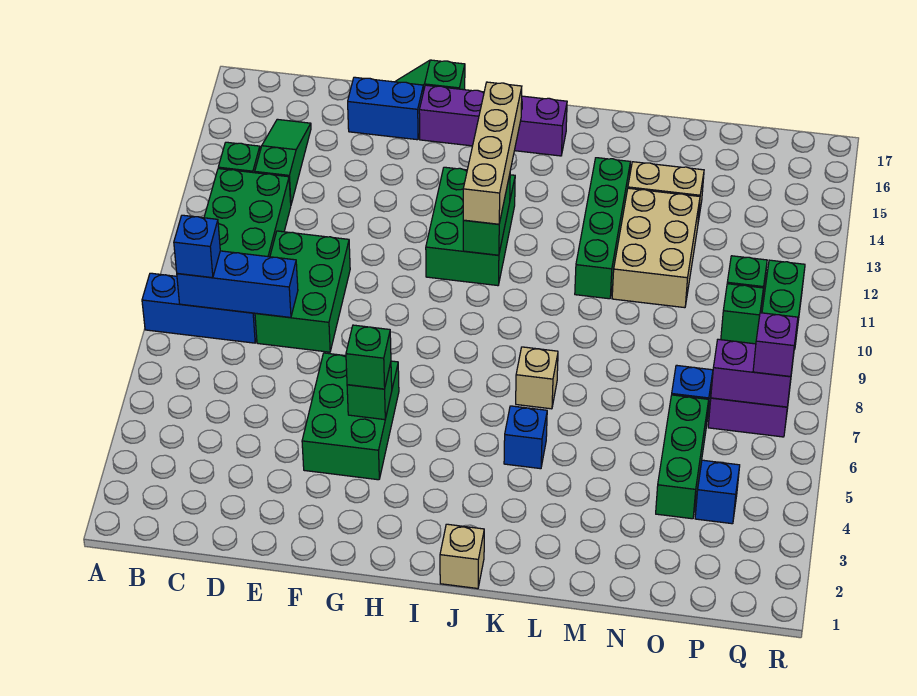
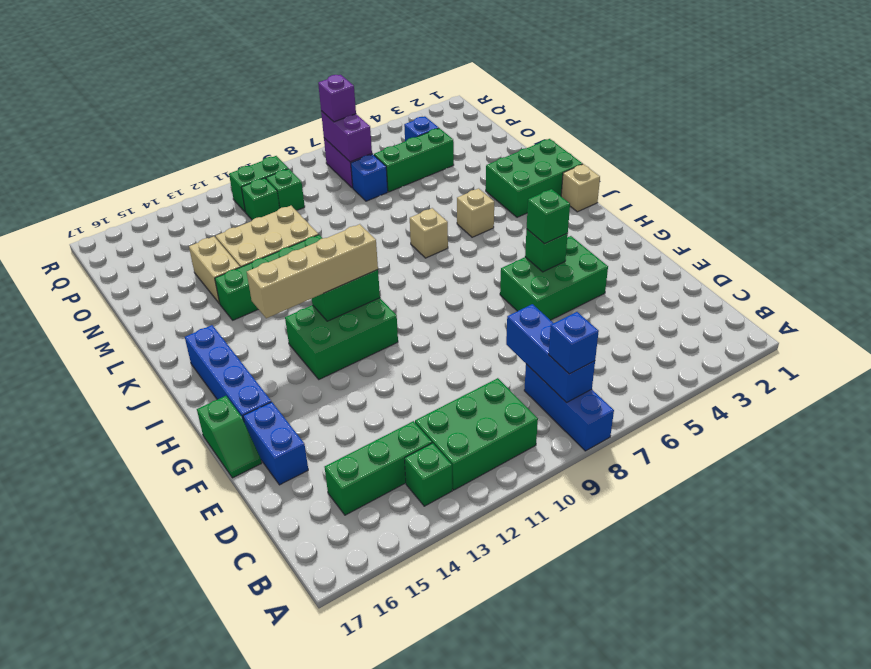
green slope C13:C15 level 1 top 13 -> green brick C13:C15 level 1
green brick D8:E10 level 1 -> green brick K1:L3 level 1
purple brick G16:J16 level 1 -> blue brick G16:J16 level 1
blue brick K5 level 1 -> tan brick K5 level 1

